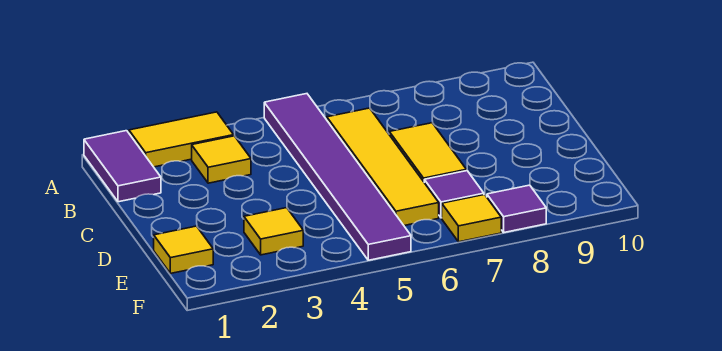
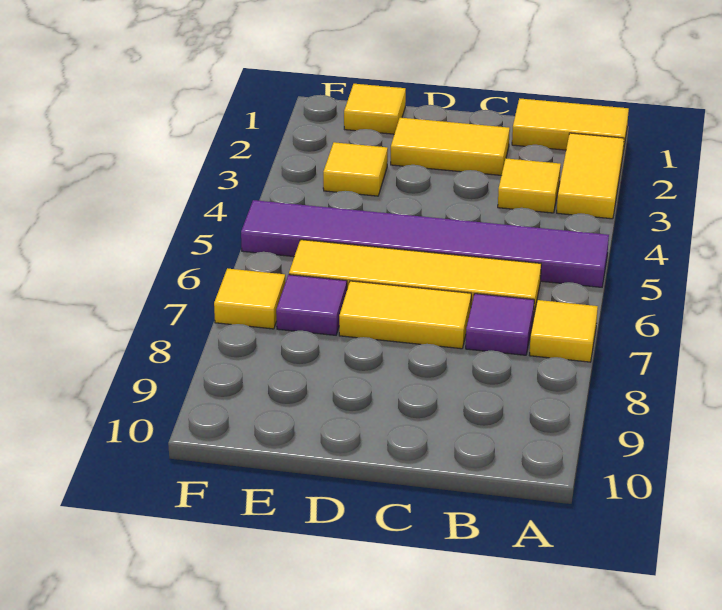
purple tile A1:B1 level 1 -> yellow tile A1:B1 level 1
none -> yellow tile A7 level 1
none -> yellow tile C2:D2 level 1
purple tile F8 level 1 -> purple tile B7 level 1

